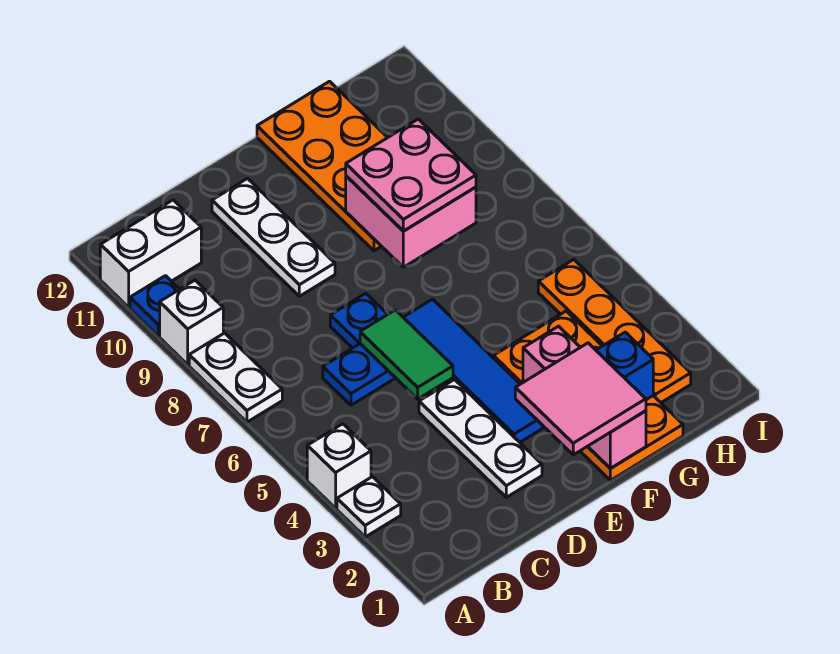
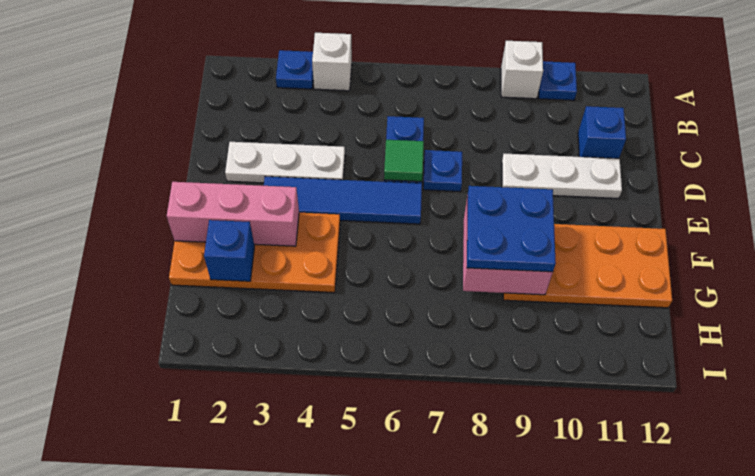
white plate A3 level 1 -> blue plate A3 level 1
white plate A7:A8 level 1 -> none
white brick A11:B11 level 1 -> none
none -> blue brick C11 level 1
green tile D5:D6 level 2 -> green tile D6 level 2
pink tile E1:F2 level 3 -> none
pink plate F8:G9 level 3 -> blue plate F8:G9 level 3
orange plate H2:H5 level 1 -> none

